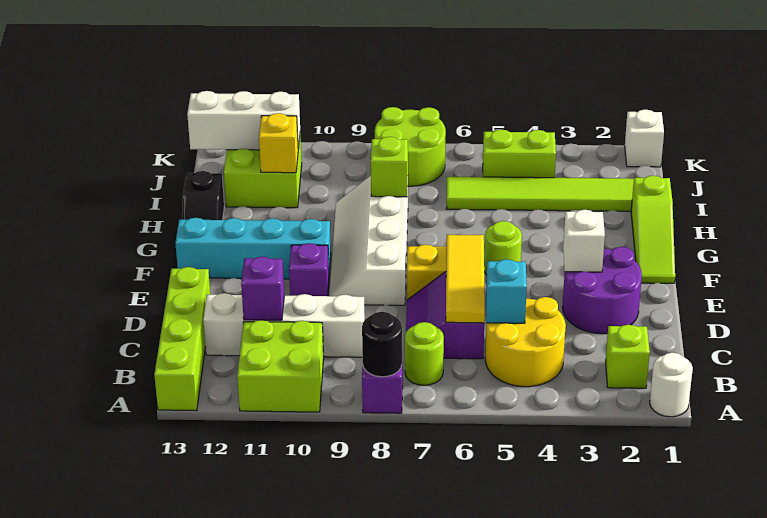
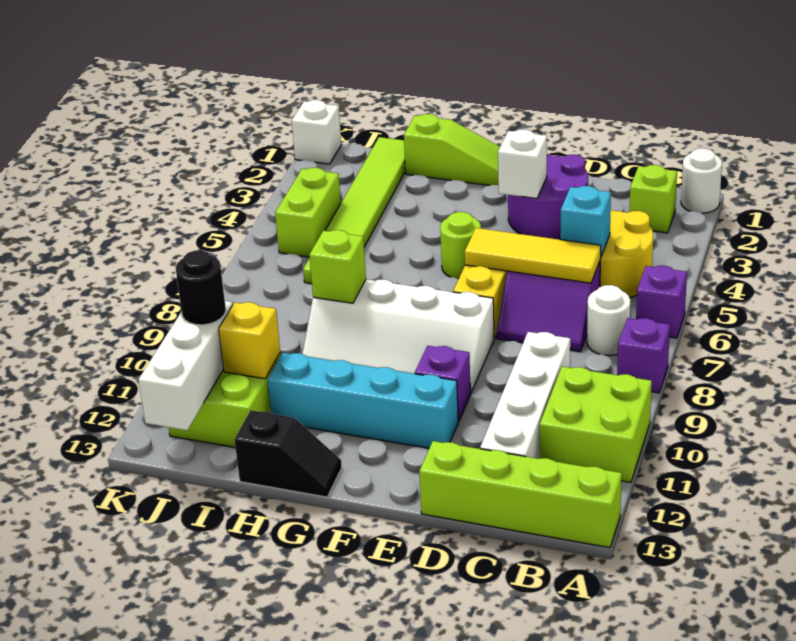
black round brick A8 level 2 -> black round brick J11 level 3
lime round brick B7 level 1 -> white round brick B7 level 1
purple brick C11 level 2 -> purple brick A6 level 1
cyan brick F10:F13 level 1 -> cyan brick E11:H11 level 1
lime round brick J7:K8 level 1 -> none

